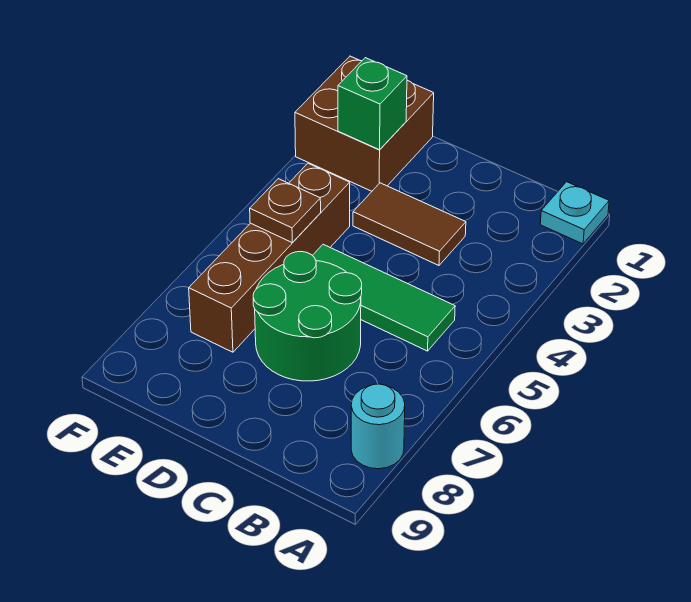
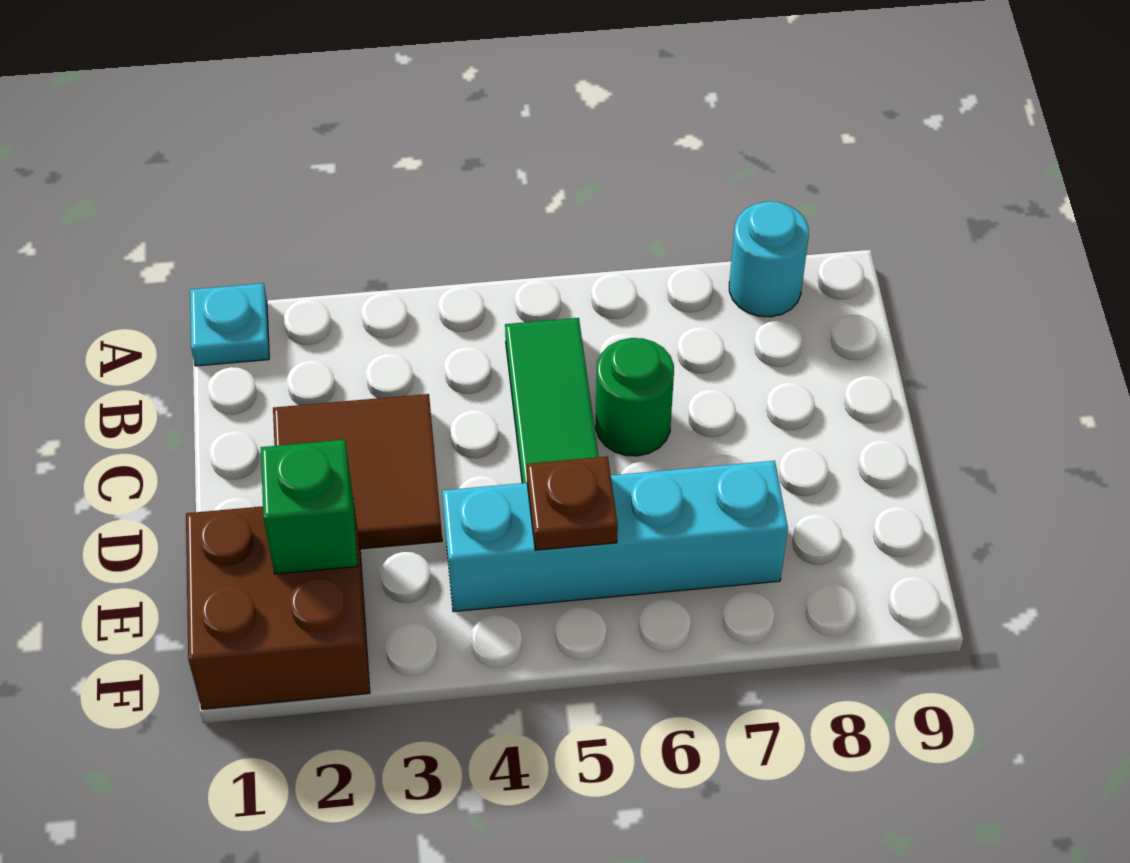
brown tile C3:D3 level 1 -> brown tile C2:D3 level 1
green round brick C6:D7 level 1 -> green round brick C6 level 1
brown brick E4:E7 level 1 -> cyan brick E4:E7 level 1

